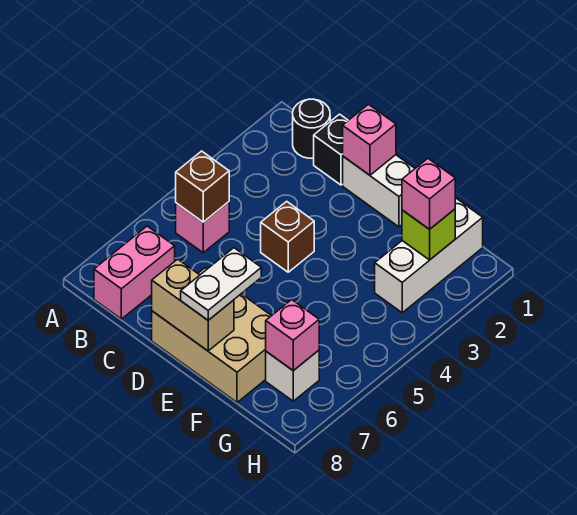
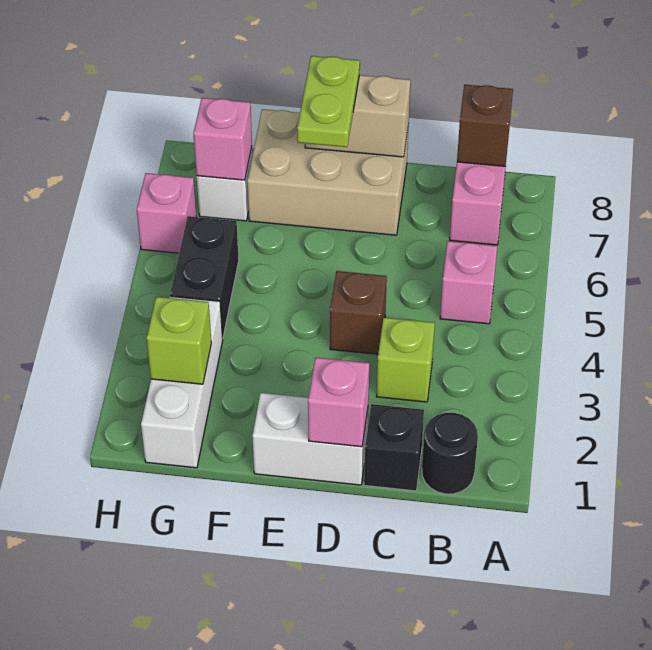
brown brick B5 level 2 -> brown brick B8 level 2
none -> lime brick C3 level 1
white plate E7:E8 level 3 -> lime plate E7:E8 level 3
pink brick G2 level 3 -> pink brick H6 level 1
none -> black brick G4:G5 level 1

